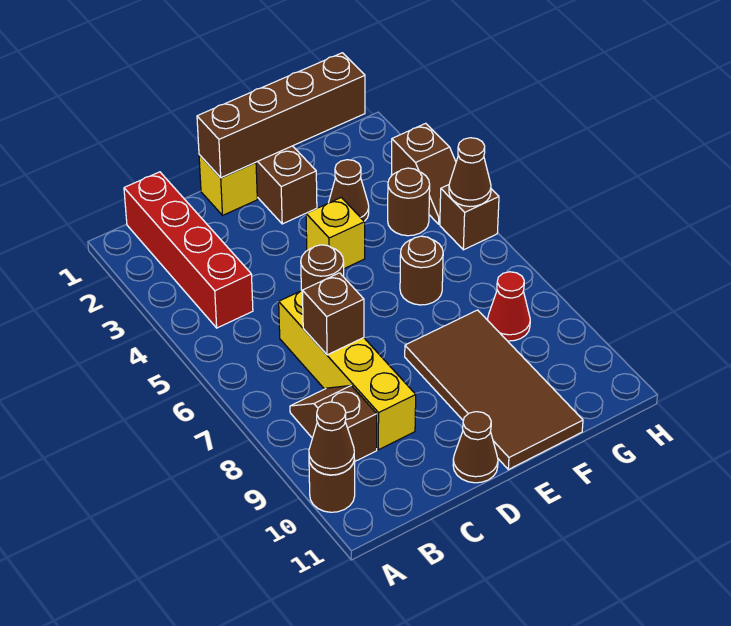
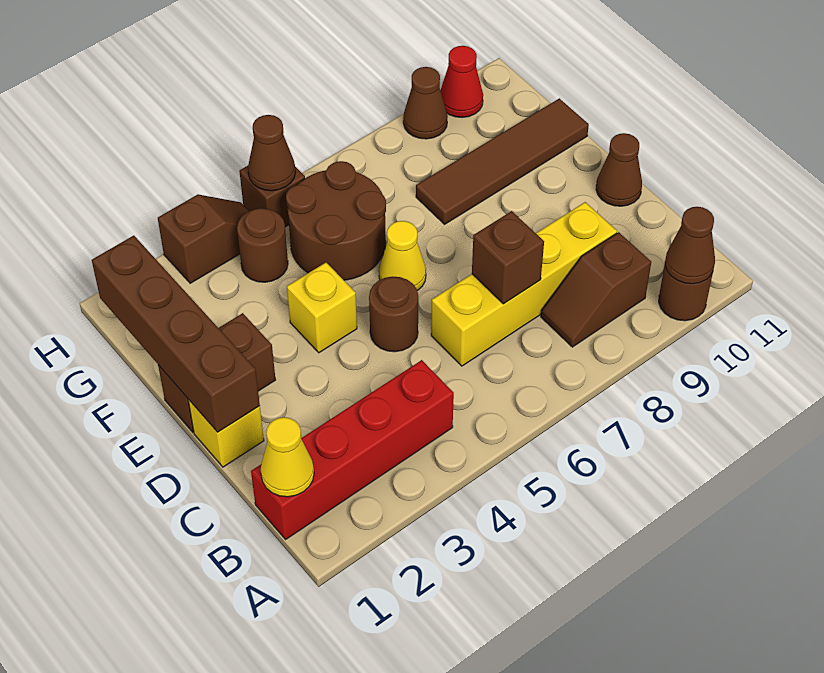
none -> yellow cone B1 level 2
none -> yellow cone E6 level 1
brown tile E8:F11 level 1 -> brown tile F8:F11 level 1
brown cone F3 level 1 -> brown cone H9 level 1
brown round brick F6 level 1 -> brown round brick F5:G6 level 1
red cone G8 level 1 -> red cone H10 level 1

